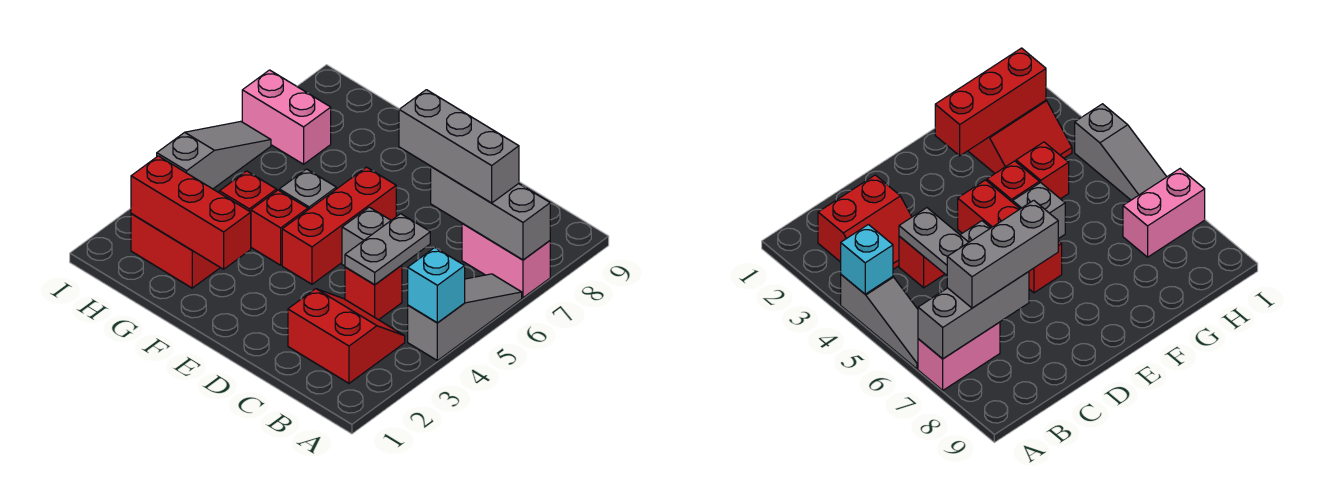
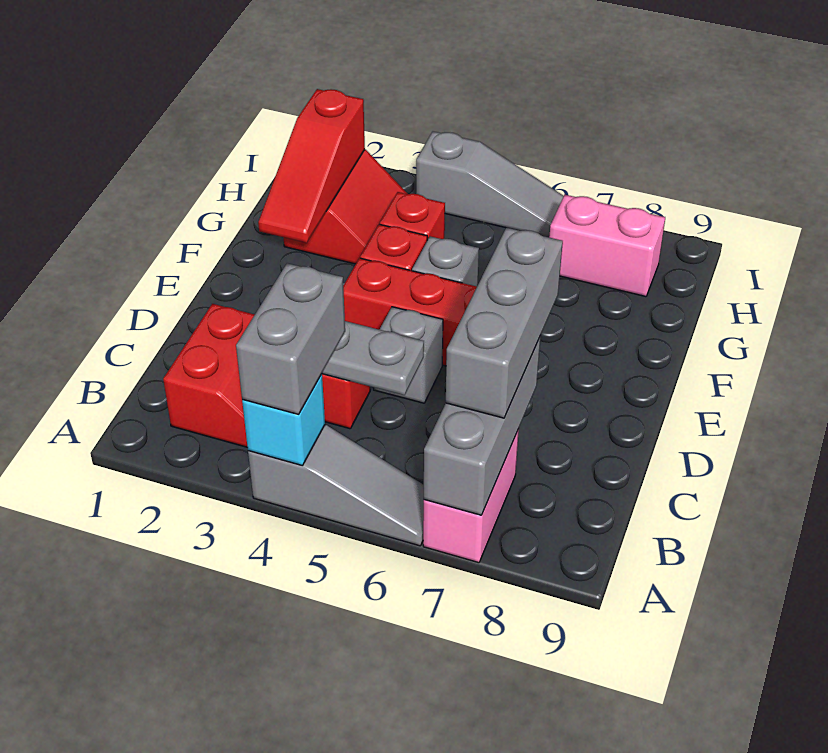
none -> grey brick A4:B4 level 3
red brick F2:H2 level 2 -> red slope F2:H2 level 2 top H
pink brick H7:I7 level 1 -> pink brick H7:H8 level 1

